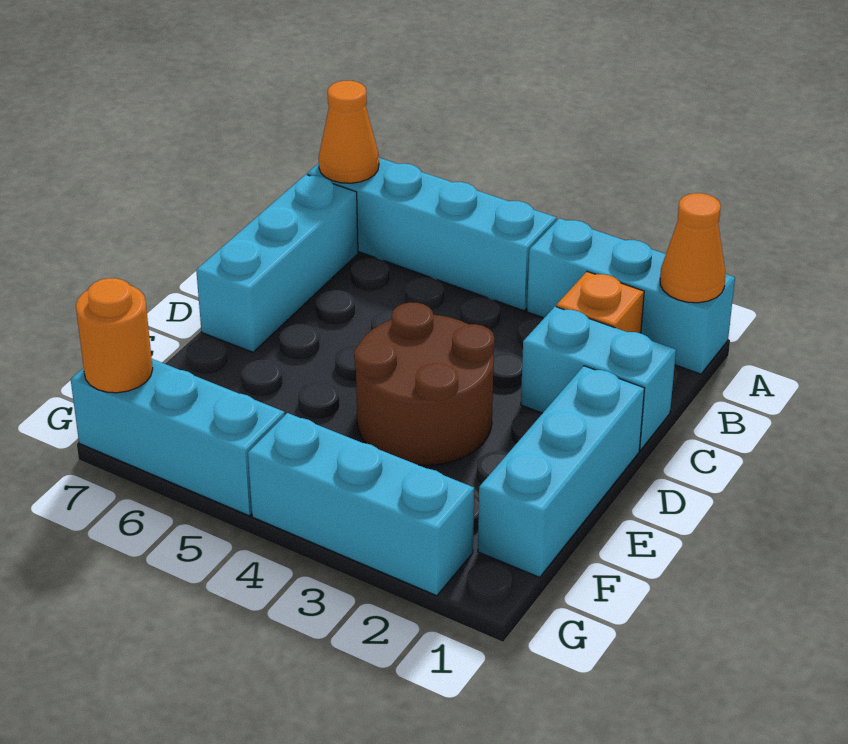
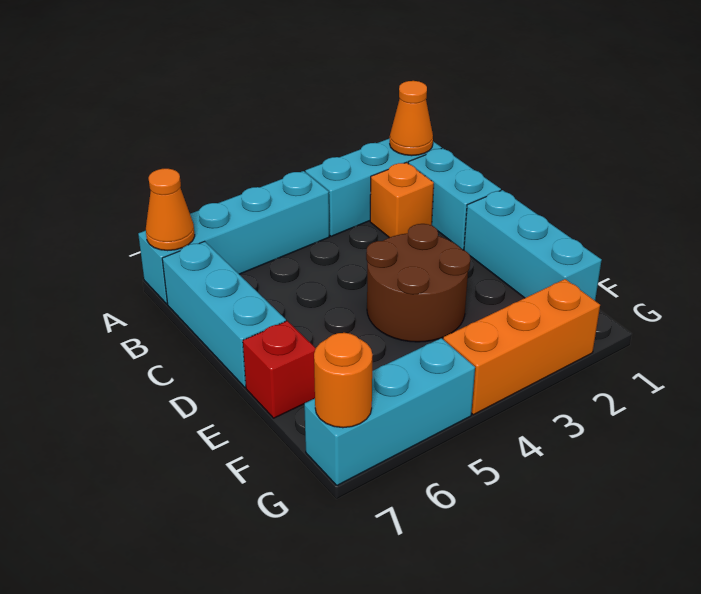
cyan brick C1:C2 level 1 -> cyan brick B1:C1 level 1
none -> red brick E7 level 1
cyan brick G2:G4 level 1 -> orange brick G2:G4 level 1

